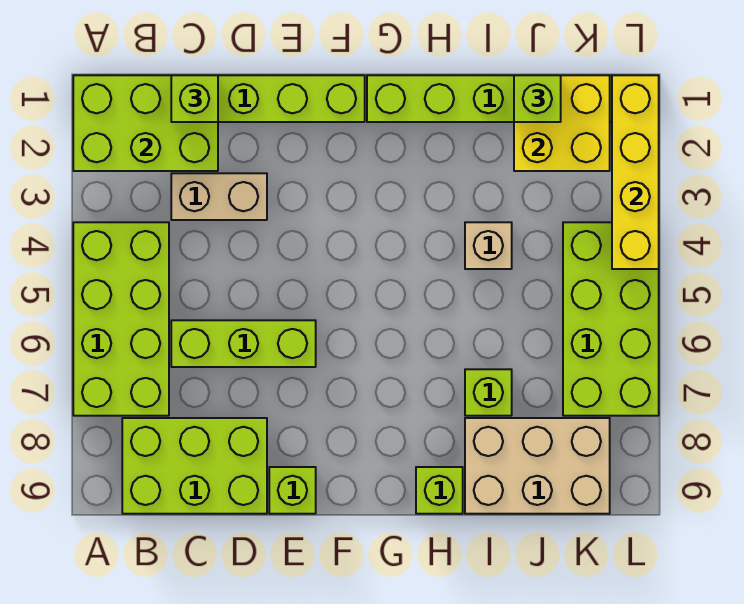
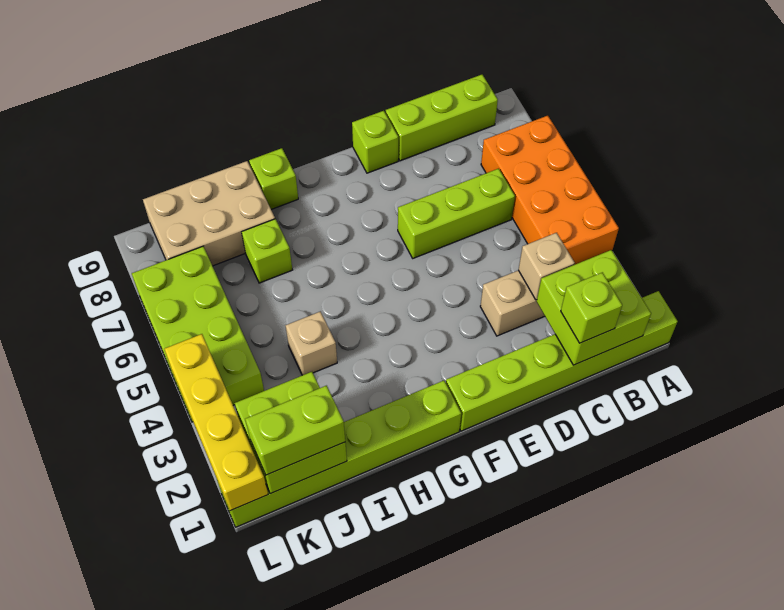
lime brick A1:C2 level 2 -> lime brick B1:C2 level 2
lime brick A4:B7 level 1 -> orange brick A4:B7 level 1
lime brick B8:D9 level 1 -> lime brick B9:D9 level 1
none -> tan brick C3 level 2
yellow brick J1:K2 level 2 -> lime brick J1:K2 level 2
lime brick J1 level 3 -> lime brick J1:K1 level 3

